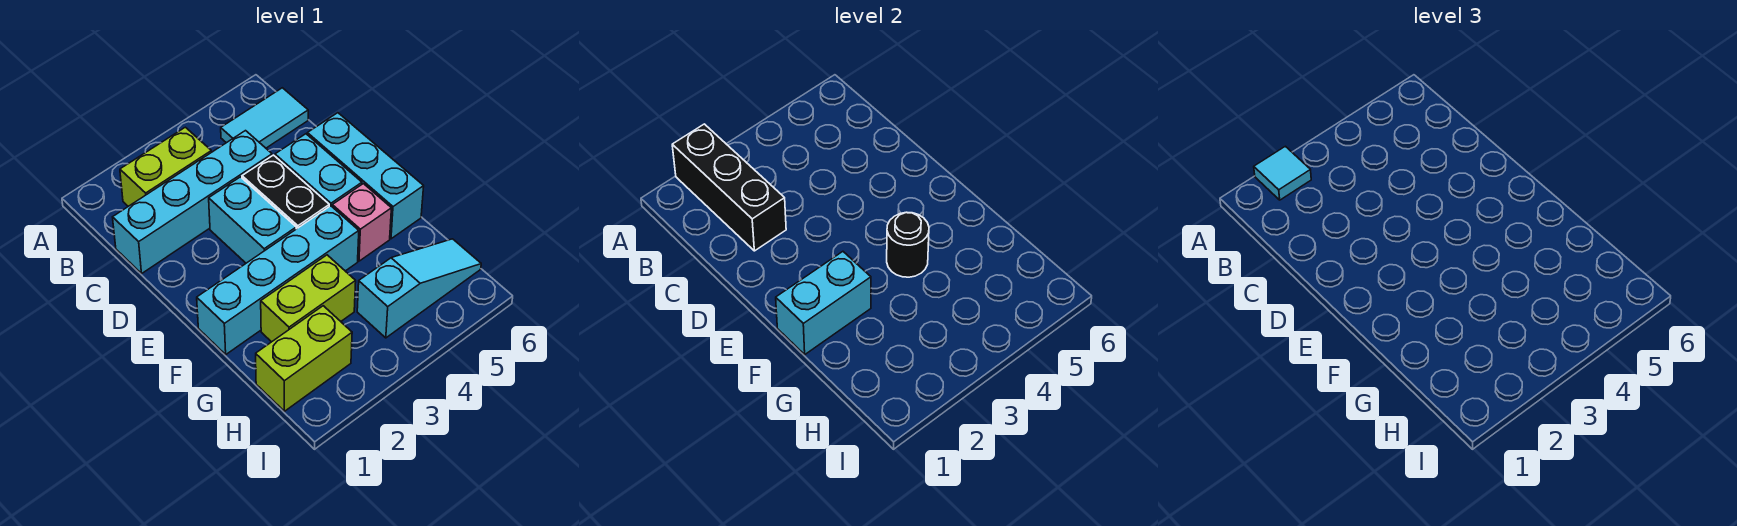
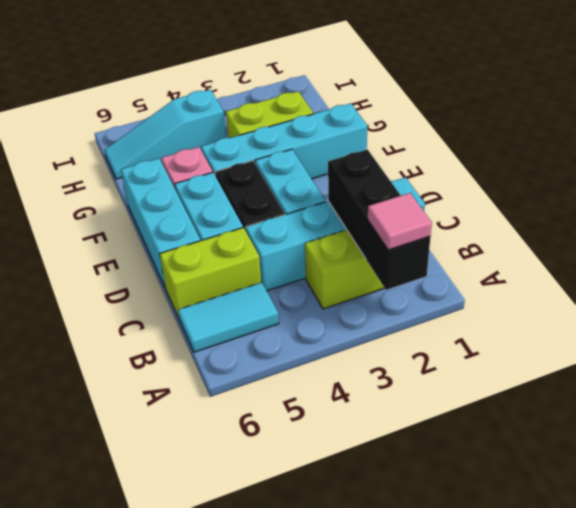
cyan tile A2 level 3 -> pink tile A2 level 3
cyan brick F1:F2 level 2 -> none
black round brick F4 level 2 -> none
lime brick H1:H2 level 1 -> lime brick C5:C6 level 1

